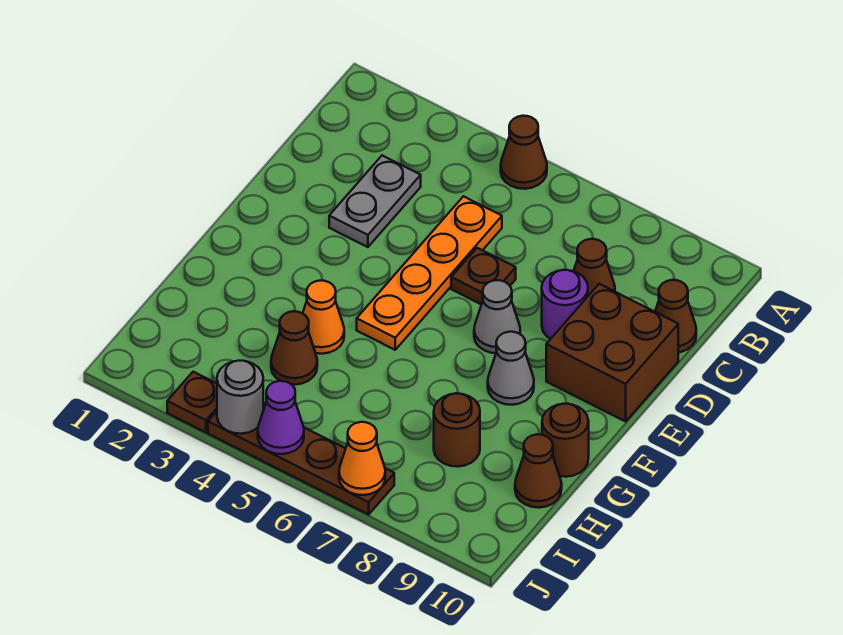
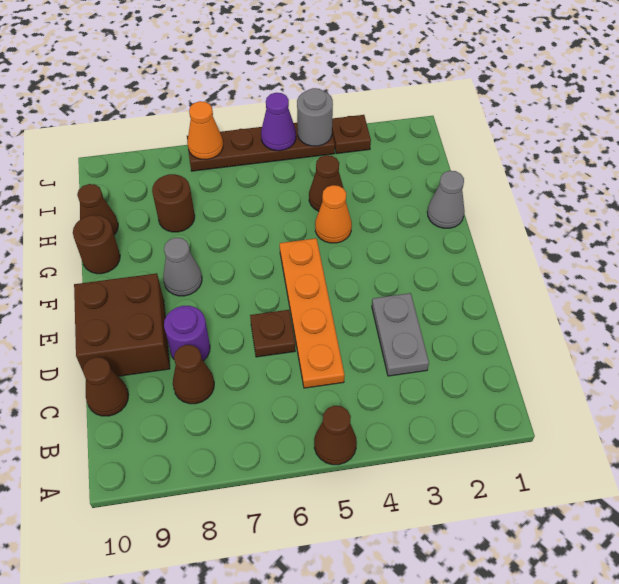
grey cone E7 level 1 -> grey cone G1 level 1

